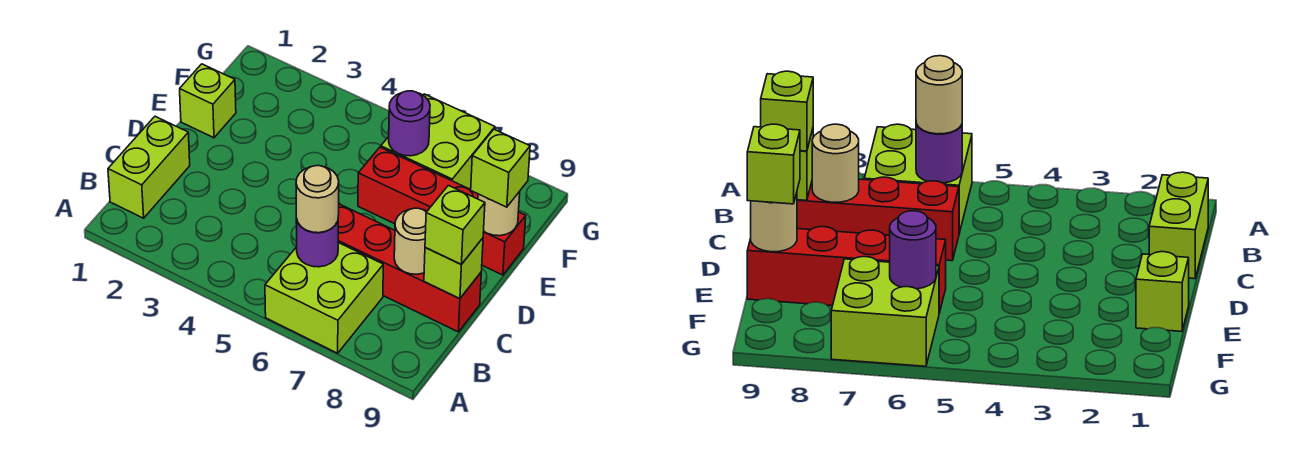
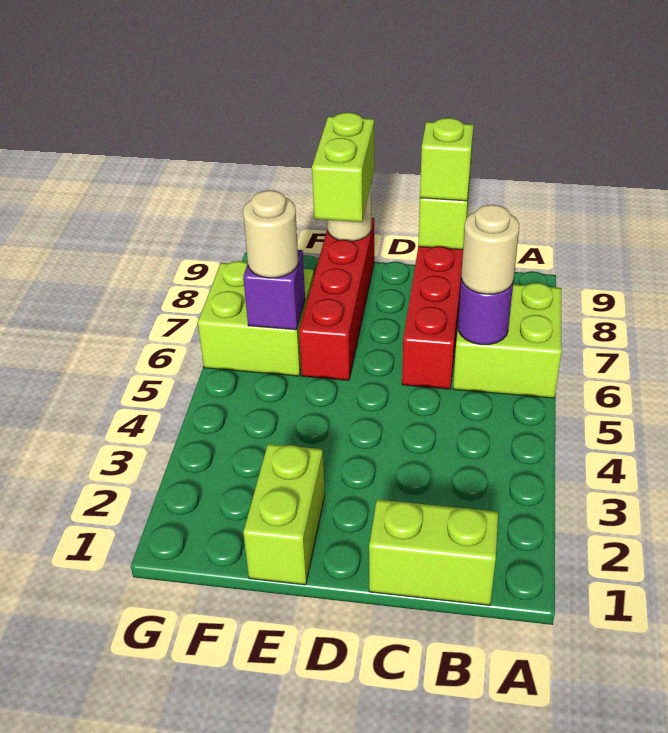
tan round brick C8 level 2 -> tan round brick F6 level 3
lime brick E1 level 1 -> lime brick E1:E2 level 1
lime brick E9 level 3 -> lime brick E8:E9 level 3
purple round brick F6 level 2 -> purple brick F6 level 2

